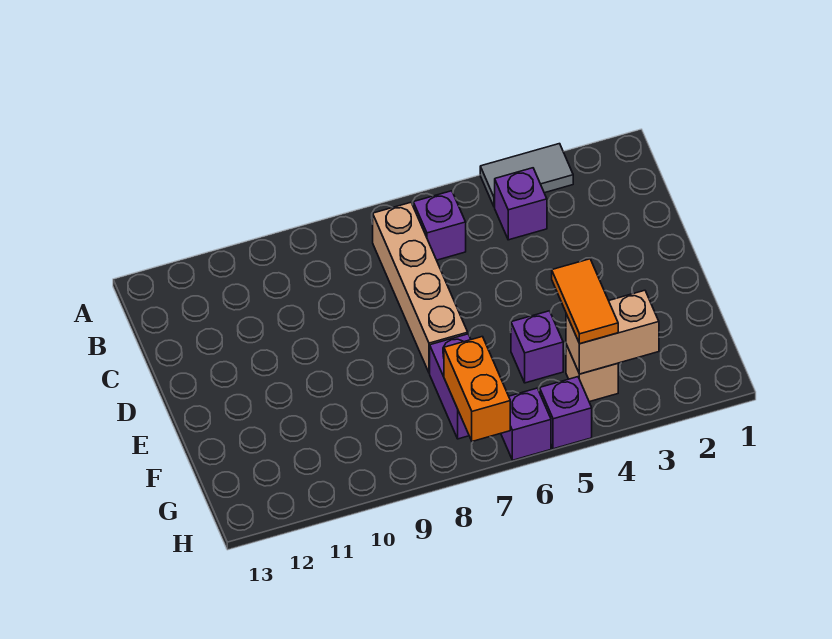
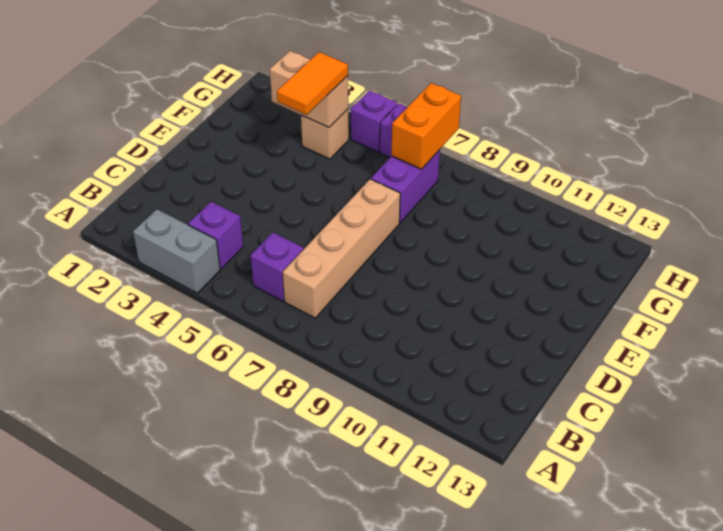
grey tile A3:A4 level 1 -> grey brick A3:A4 level 1
purple brick F5 level 1 -> none

